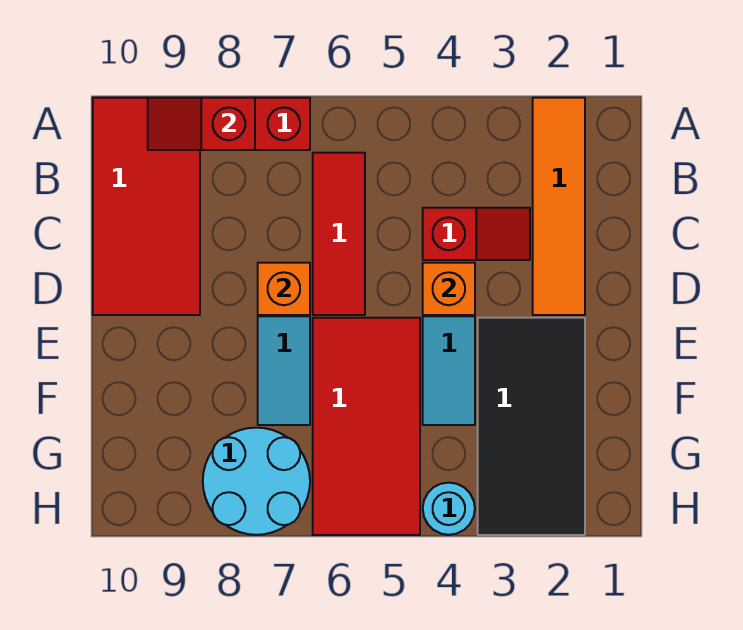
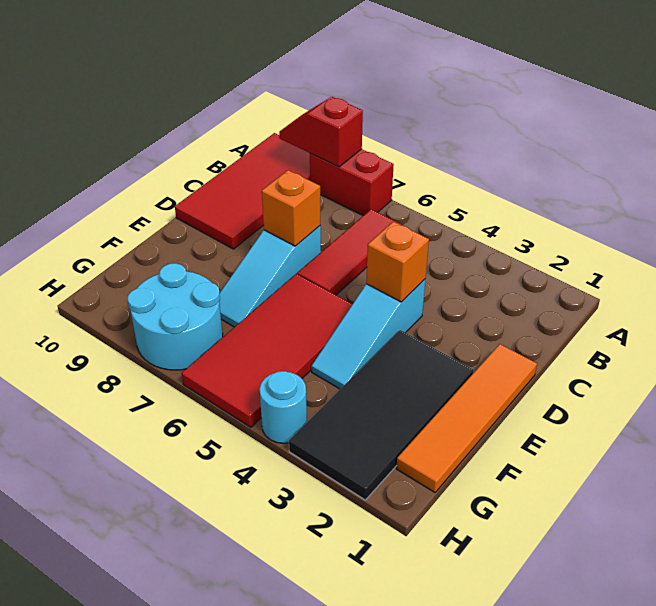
orange tile A2:D2 level 1 -> orange tile D1:G1 level 1
red slope C3:C4 level 1 top 4 -> none

